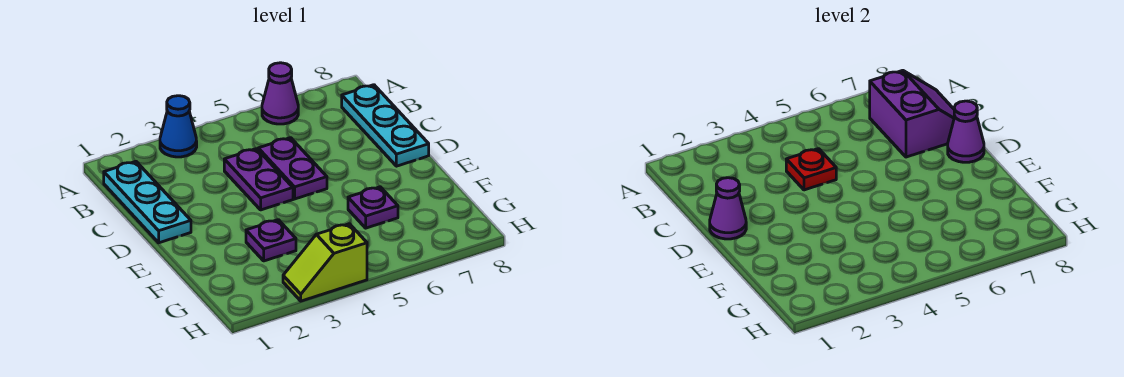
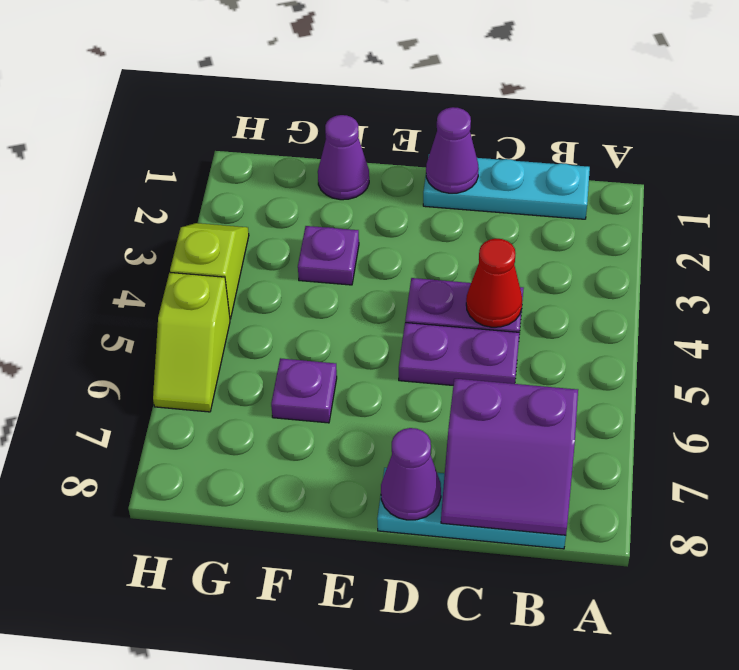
blue cone A3 level 1 -> none
purple cone A6 level 1 -> purple cone F1 level 1
red plate C4 level 2 -> red cone C4 level 2
none -> lime slope H5:H6 level 1 top 5

